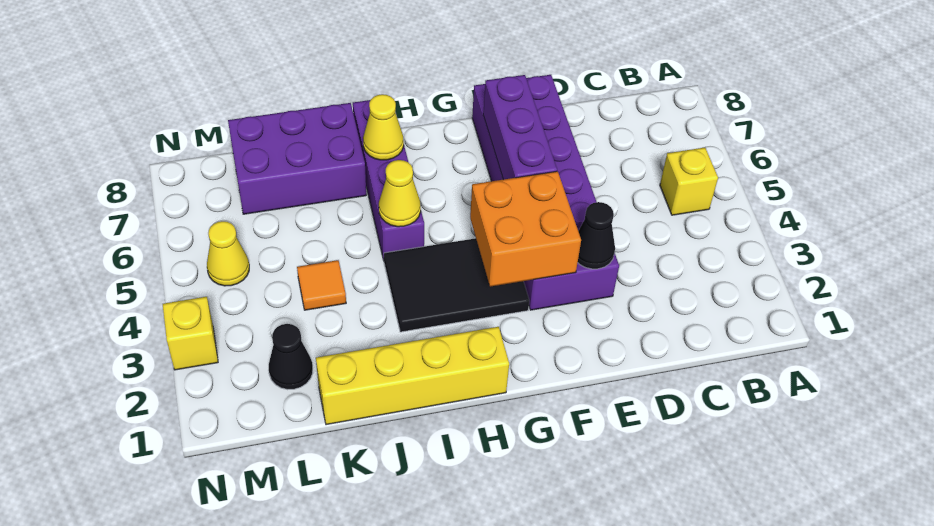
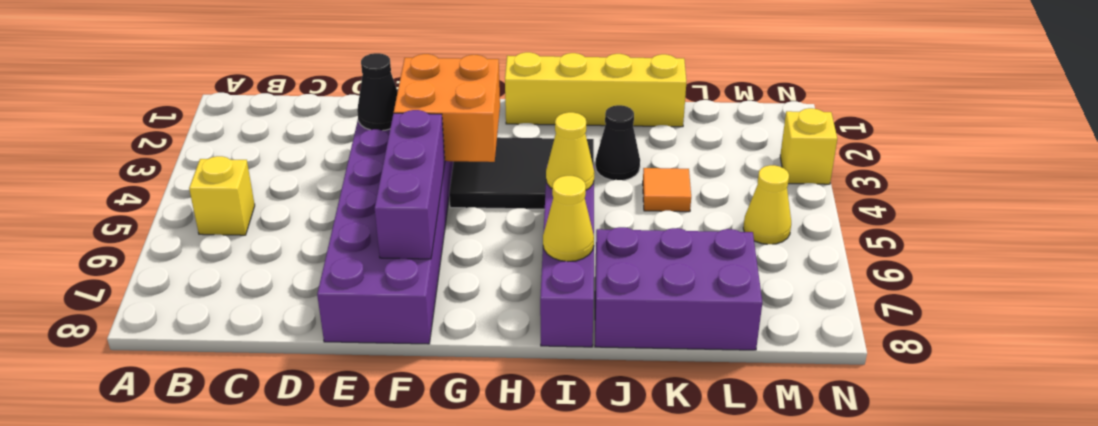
black cone L2 level 1 -> black cone J3 level 1

